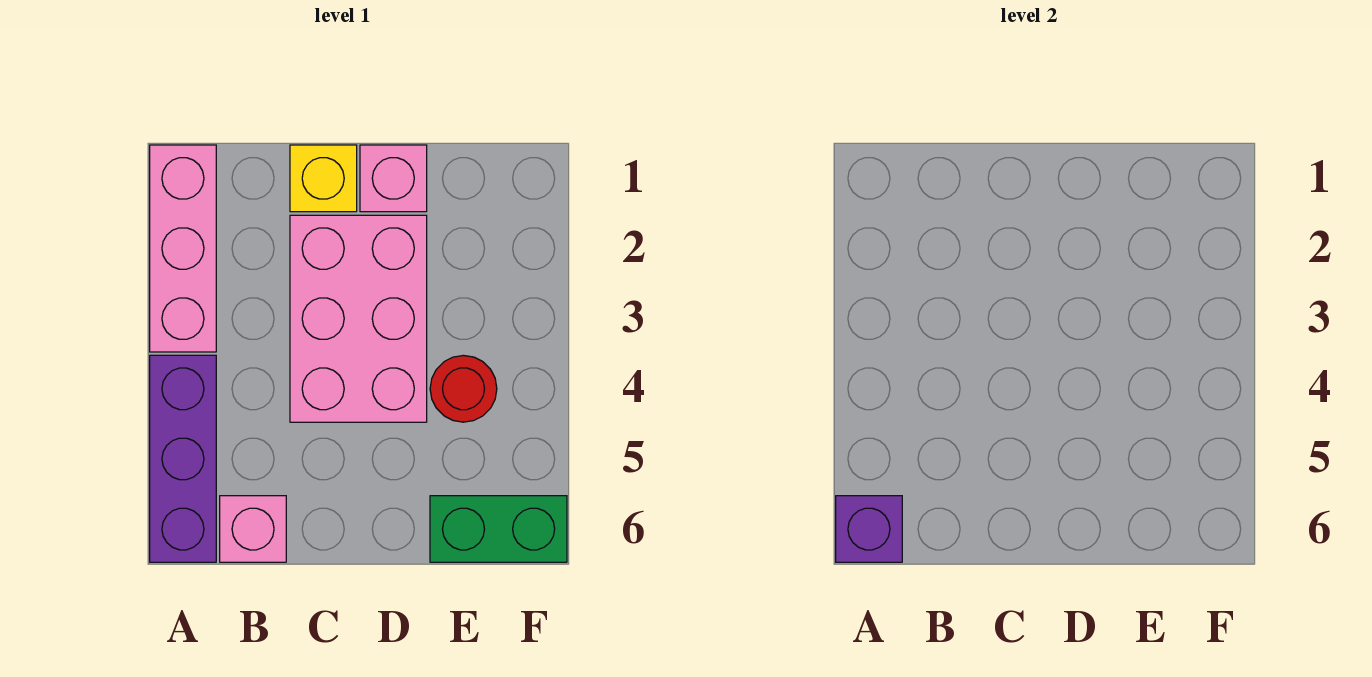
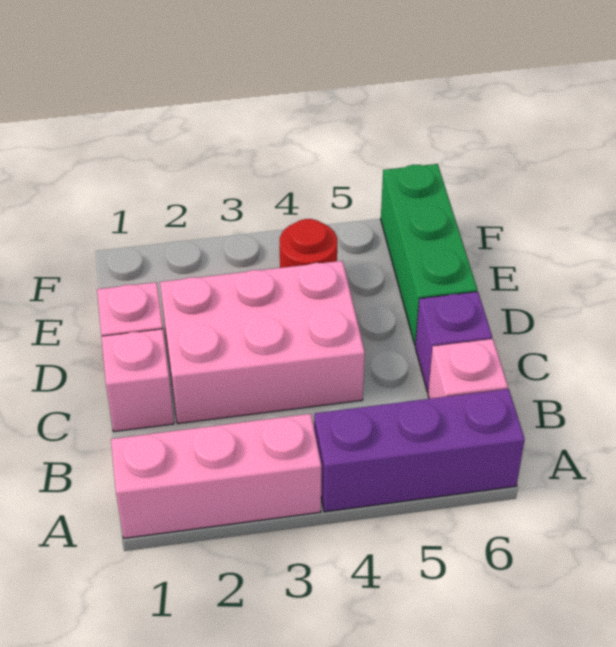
purple brick A6 level 2 -> purple brick C6 level 1
yellow brick C1 level 1 -> pink brick C1 level 1
green brick E6:F6 level 1 -> green brick D6:F6 level 1

